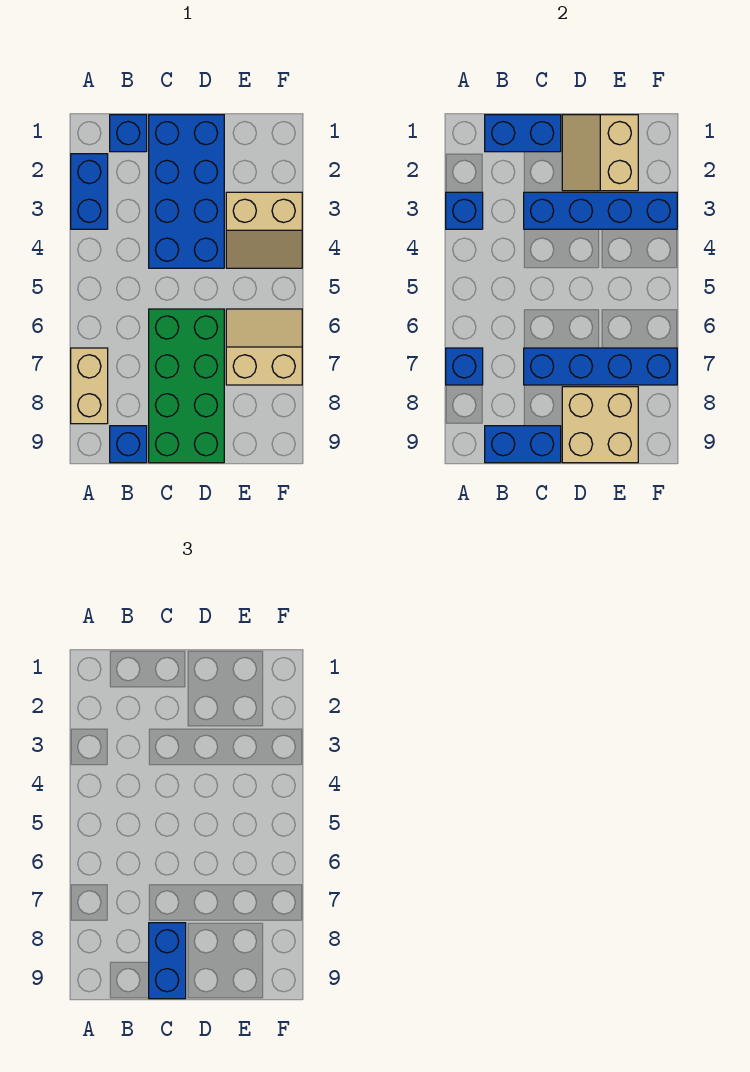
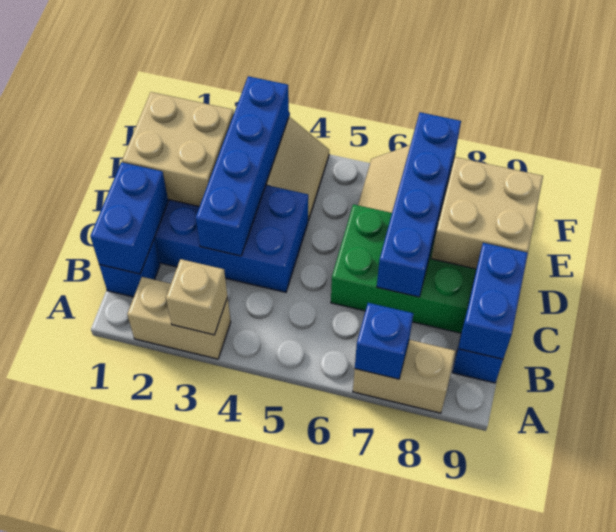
blue brick A2:A3 level 1 -> tan brick A2:A3 level 1
blue brick A3 level 2 -> tan brick A3 level 2
blue brick C8:C9 level 3 -> none
tan slope D1:E2 level 2 top E -> tan brick D1:E2 level 2

